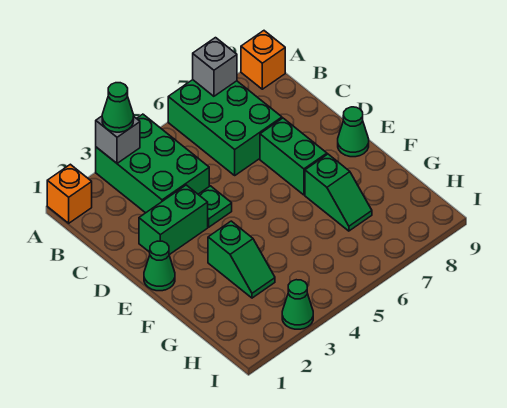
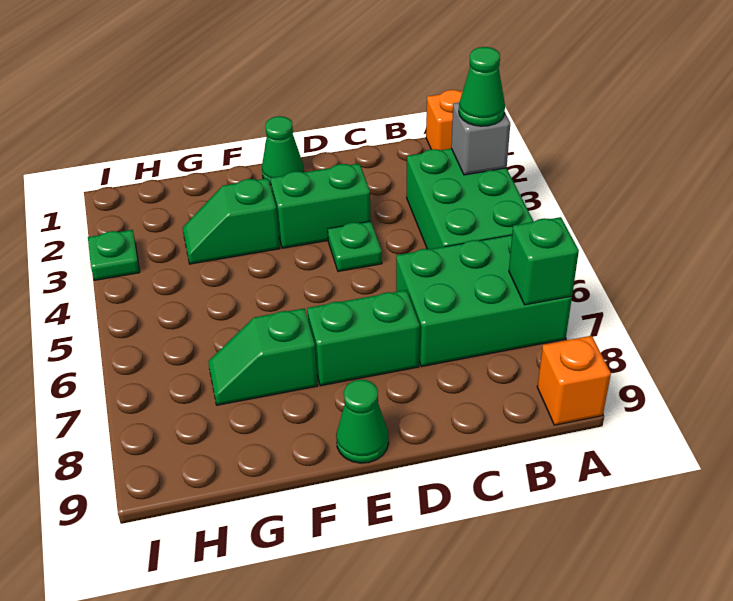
green brick A3:C4 level 1 -> green brick A3:B5 level 1
grey brick A7 level 2 -> green brick A7 level 2
green brick D2:D3 level 1 -> green brick D3:E3 level 1
green cone I3 level 1 -> green plate I3 level 1

